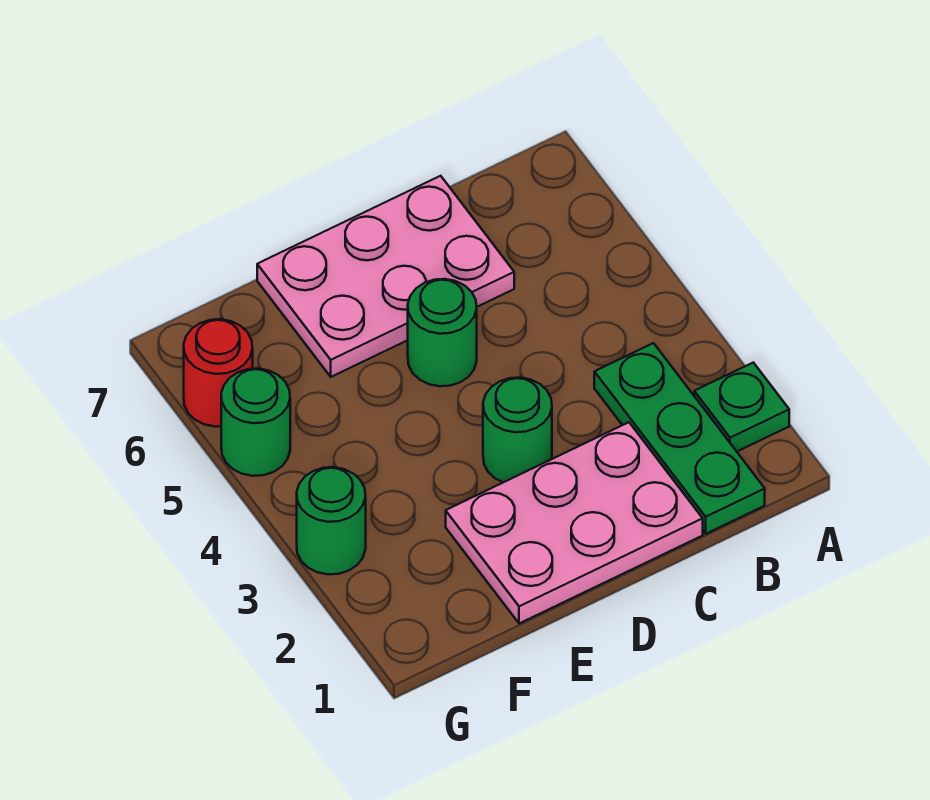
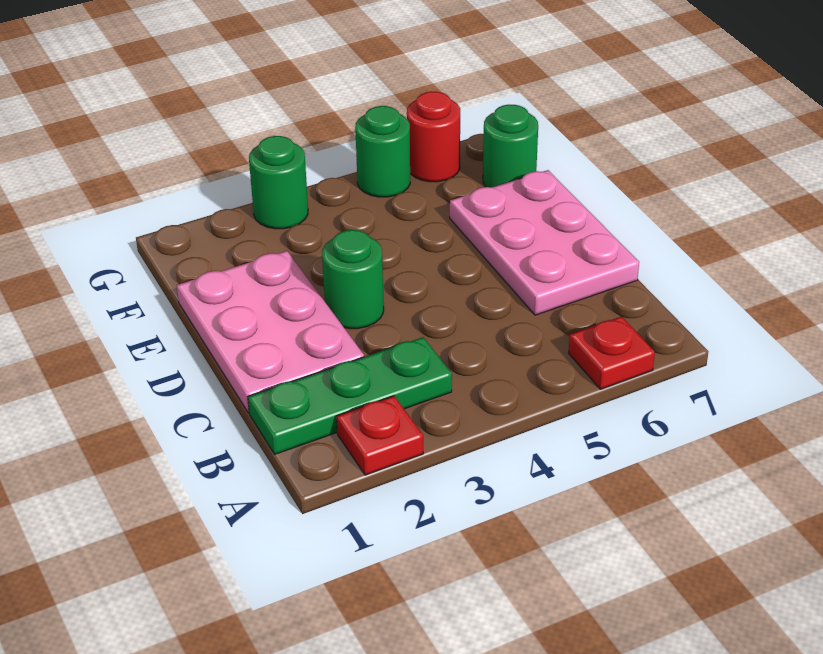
green plate A2 level 1 -> red plate A2 level 1
none -> red plate A6 level 1
green round brick D5 level 1 -> green round brick F7 level 1

